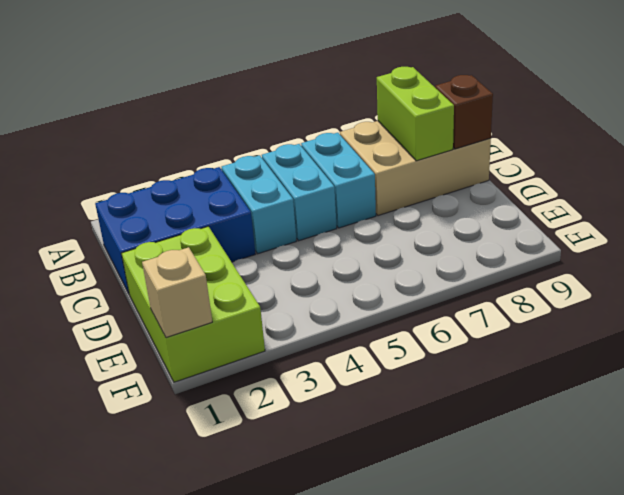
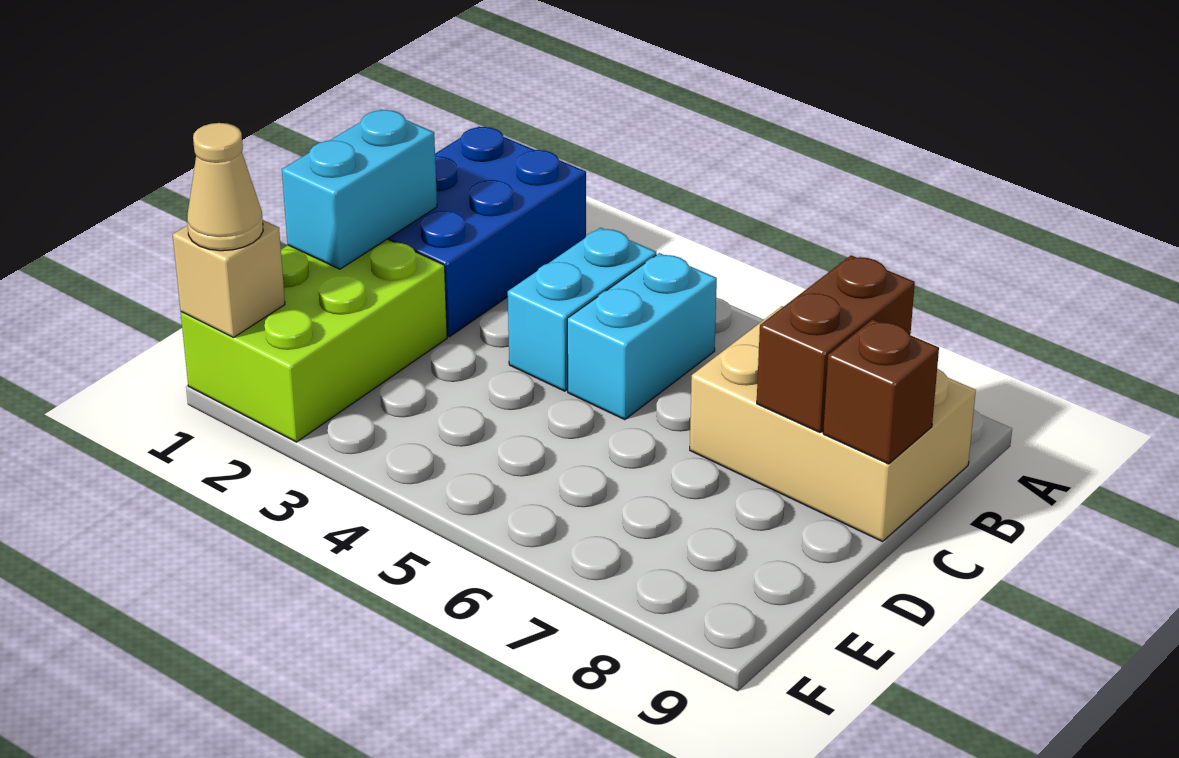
blue brick B1:C3 level 1 -> blue brick A1:C2 level 1
cyan brick B6:C6 level 1 -> cyan brick C1:D1 level 2
lime brick B8:C8 level 2 -> brown brick B8:C8 level 2
none -> tan cone F1 level 3

